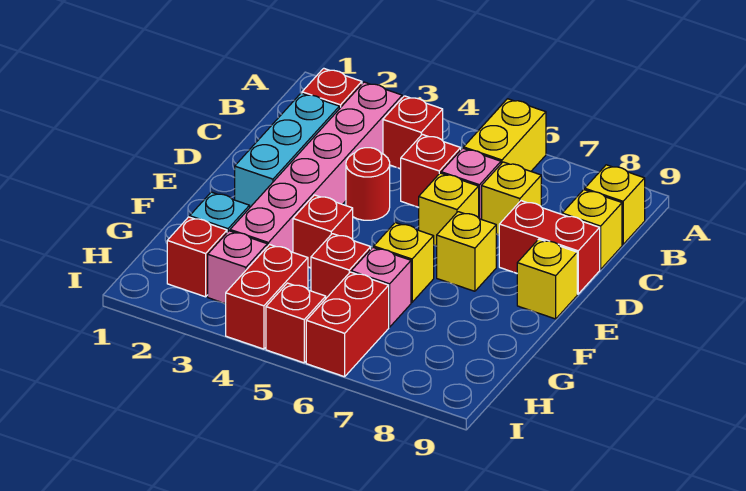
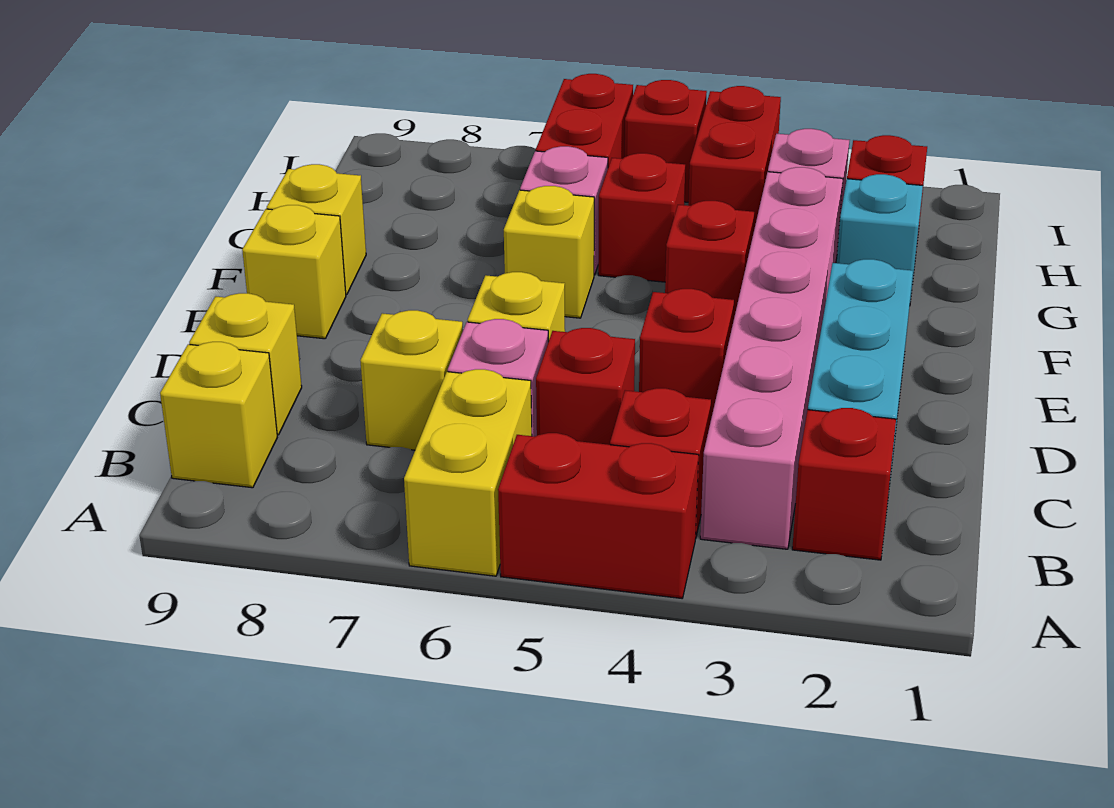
red round brick D4 level 1 -> red brick D4 level 1
red brick D8:D9 level 1 -> red brick A4:A5 level 1
yellow brick E7 level 1 -> yellow brick F9 level 1

